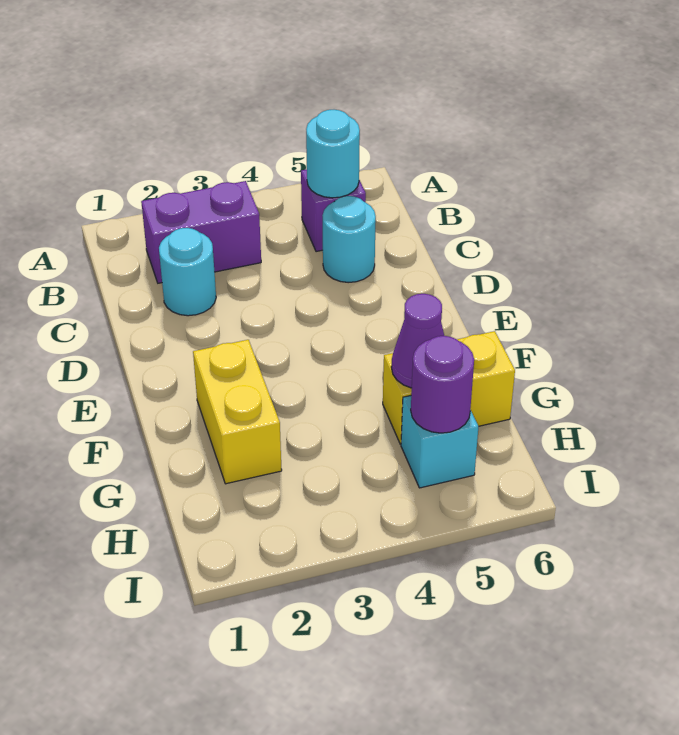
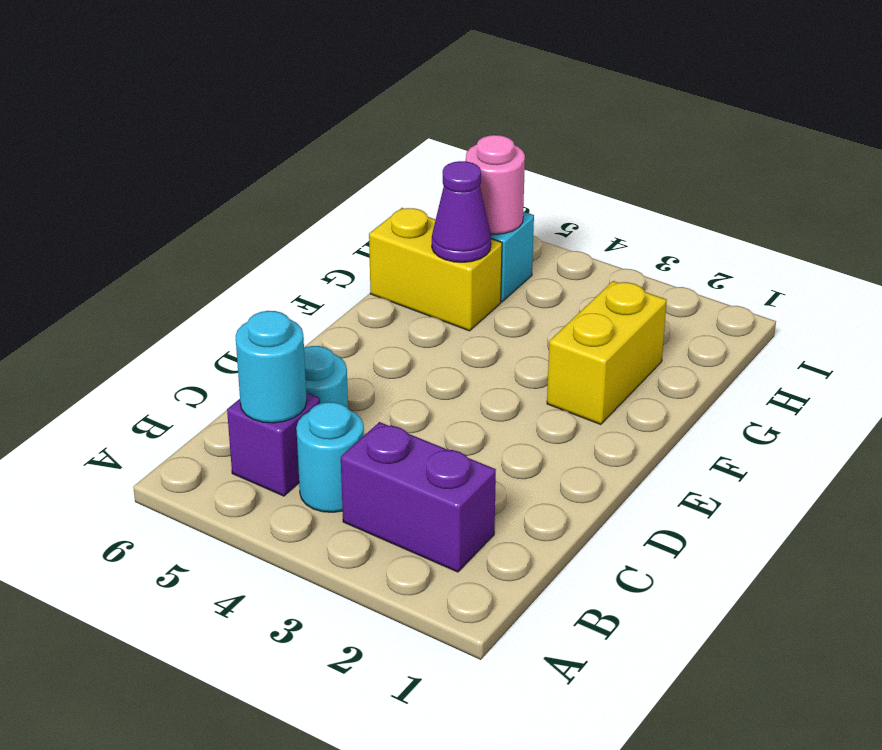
cyan round brick C2 level 1 -> cyan round brick B4 level 1
purple round brick H5 level 2 -> pink round brick H5 level 2

